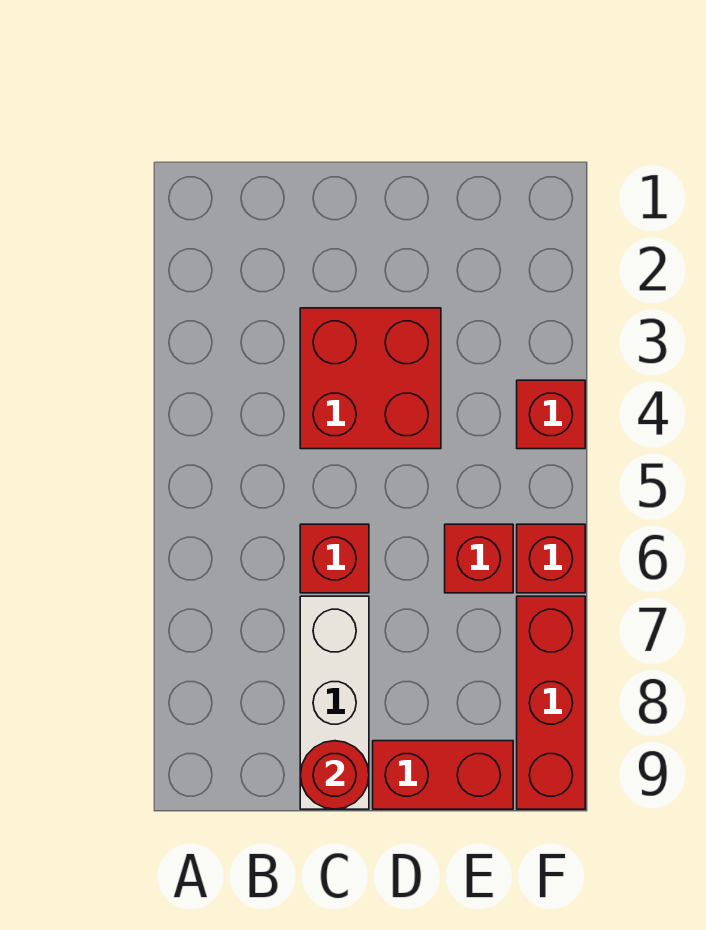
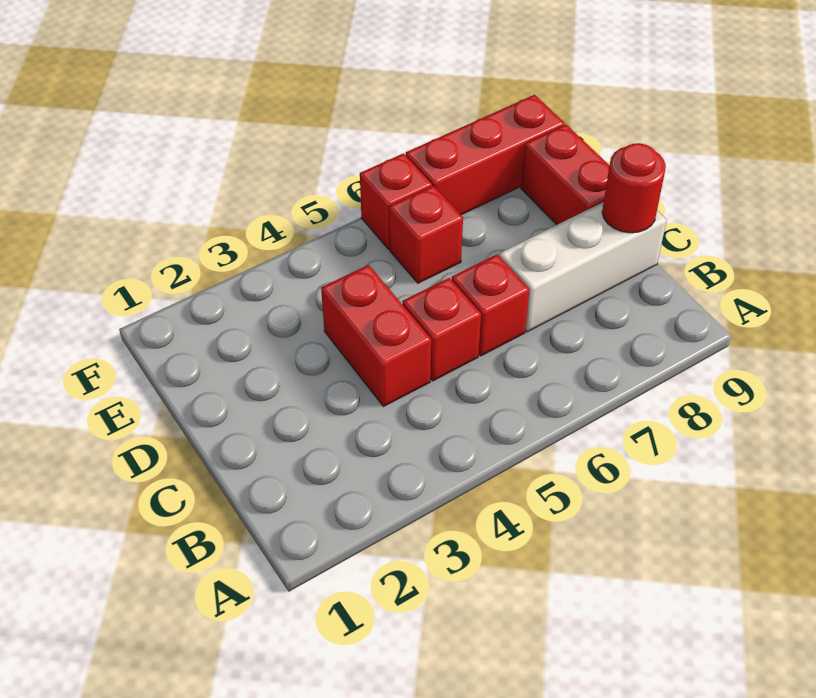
red brick C3:D4 level 1 -> red brick C4:D4 level 1
red brick F4 level 1 -> red brick C5 level 1

